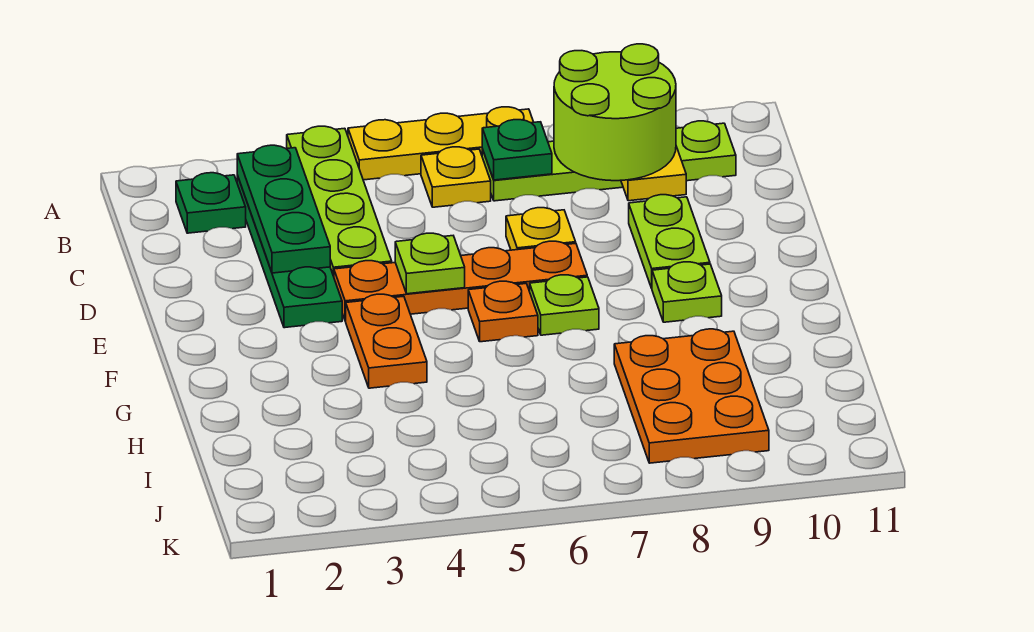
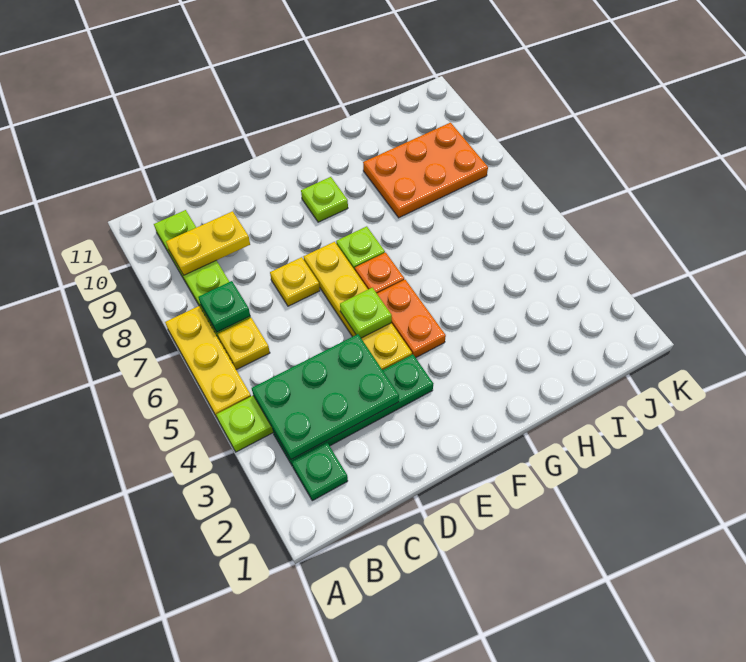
green plate B3:D3 level 2 -> green plate B3:D4 level 2
lime round brick B8:C9 level 3 -> none
lime plate D9:E9 level 1 -> none
orange plate E4:E7 level 1 -> yellow plate E4:E7 level 1
orange plate F4:G4 level 1 -> orange plate F4:F5 level 1

